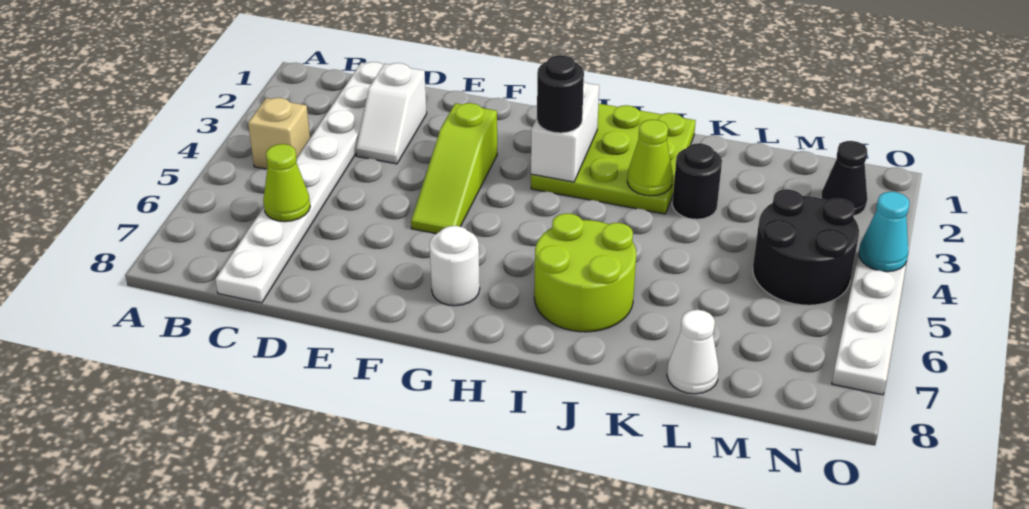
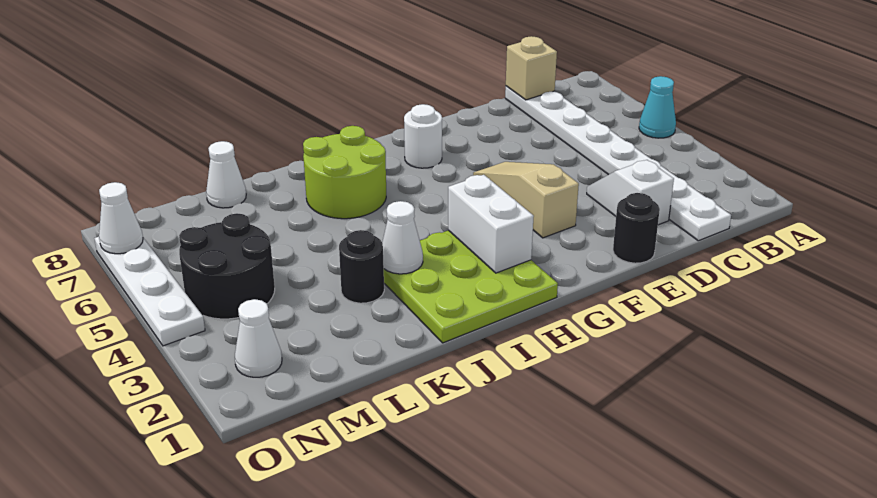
tan brick B4 level 1 -> tan brick C8 level 2
lime cone C6 level 2 -> none
lime slope F3:F5 level 1 top 3 -> tan slope F3:F5 level 1 top 3
black round brick H3 level 3 -> black round brick E1 level 1
lime cone J3 level 2 -> white cone J3 level 2
black cone N2 level 1 -> white cone N2 level 1
cyan cone O4 level 2 -> cyan cone A5 level 1
none -> white cone O7 level 2

